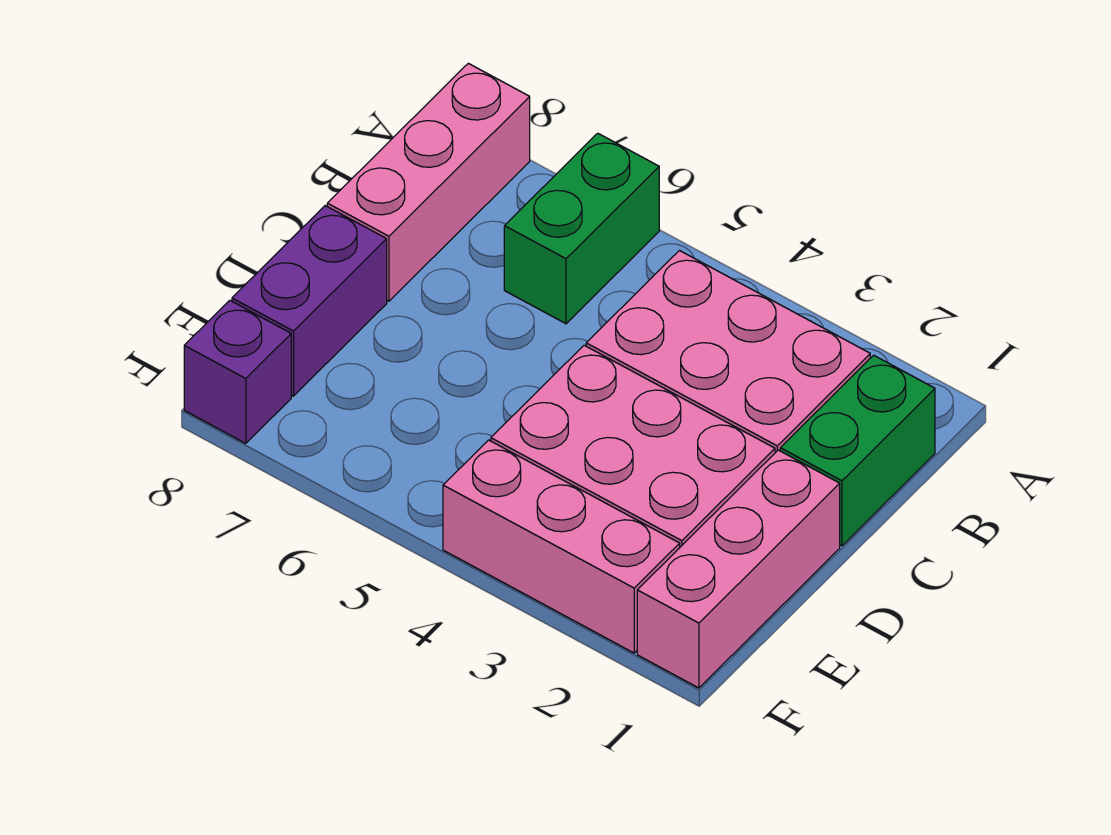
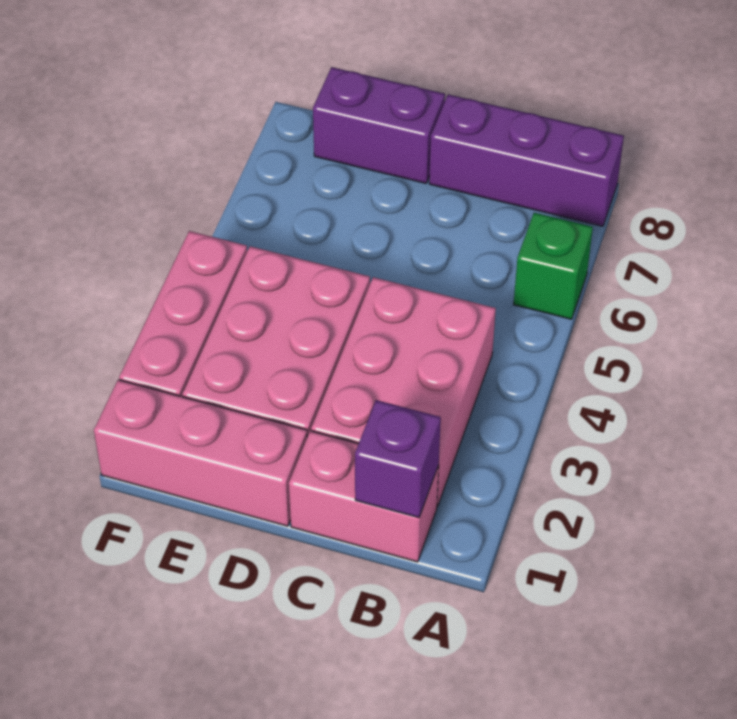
green brick A6:B6 level 1 -> green brick A6 level 1
pink brick A8:C8 level 1 -> purple brick A8:C8 level 1
green brick B1:C1 level 1 -> pink brick B1:C1 level 1
purple brick F8 level 1 -> purple brick B1 level 2

